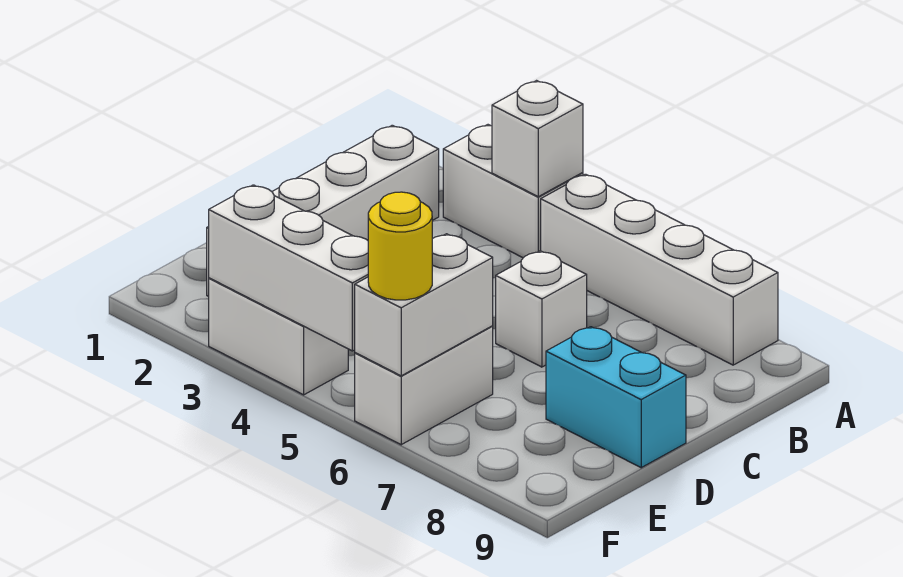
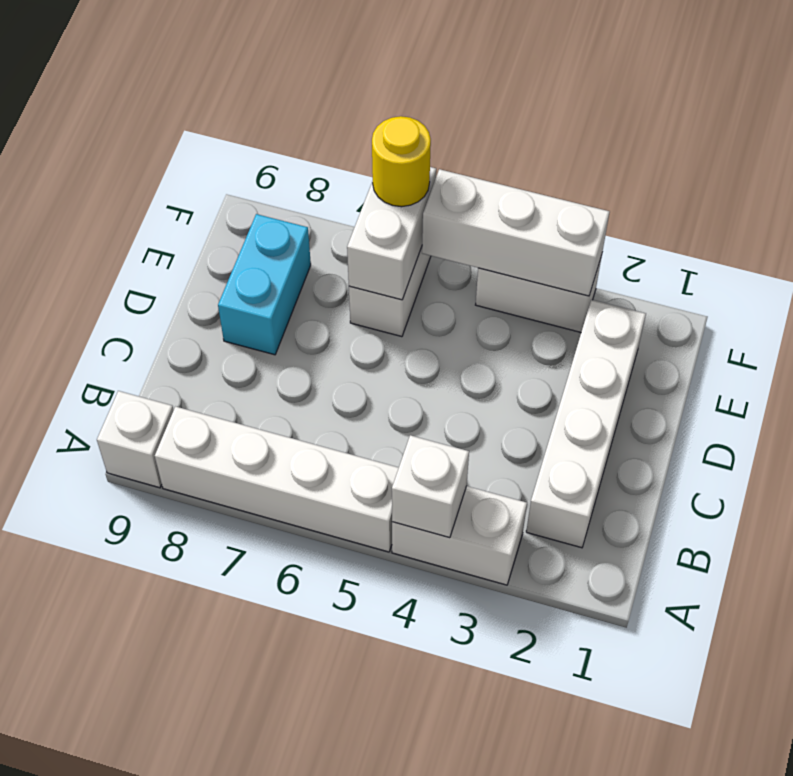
white brick C6 level 1 -> white brick A9 level 1
cyan brick D8:D9 level 1 -> cyan brick D8:E8 level 1

